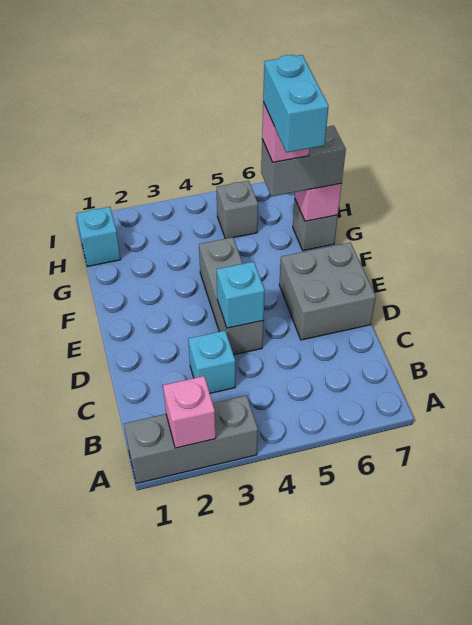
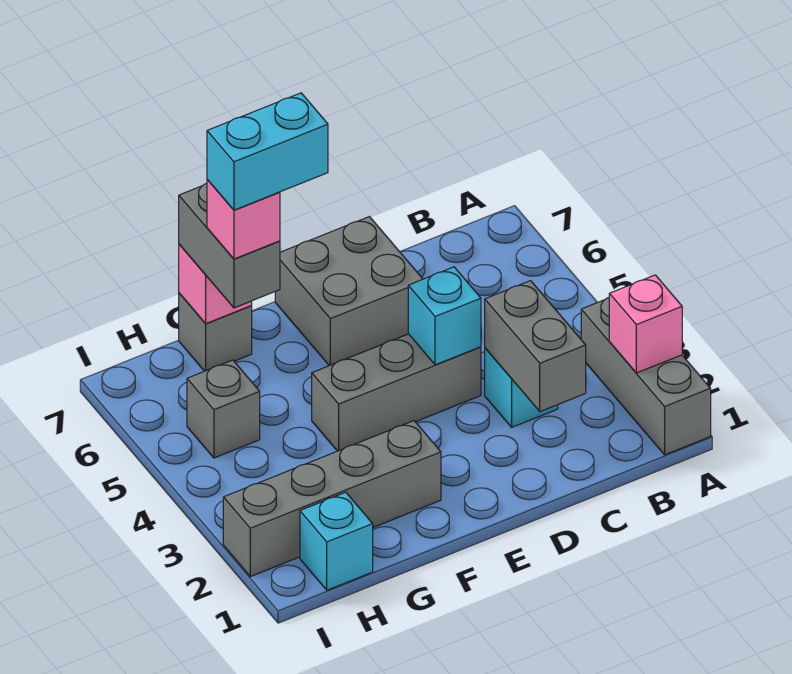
none -> grey brick C2:C3 level 2
none -> grey brick F2:I2 level 1

